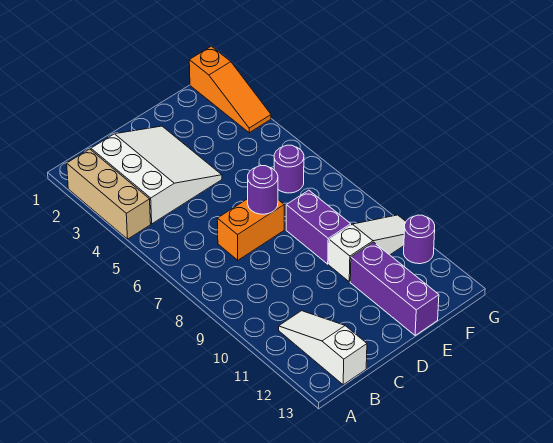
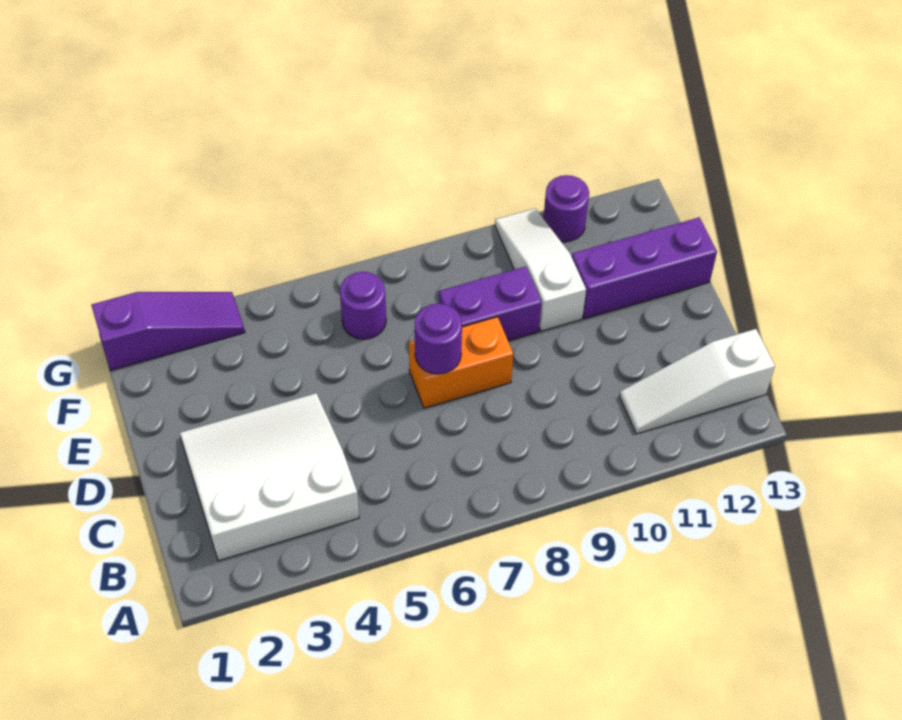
tan brick A2:A4 level 1 -> none
orange brick C7:D7 level 1 -> orange brick D7:D8 level 1
orange slope G1:G3 level 1 top 1 -> purple slope G1:G3 level 1 top 1

